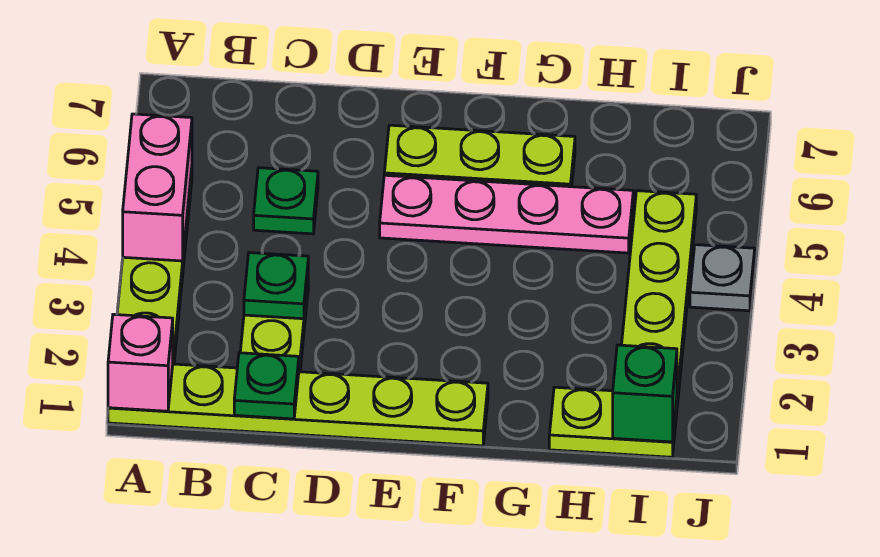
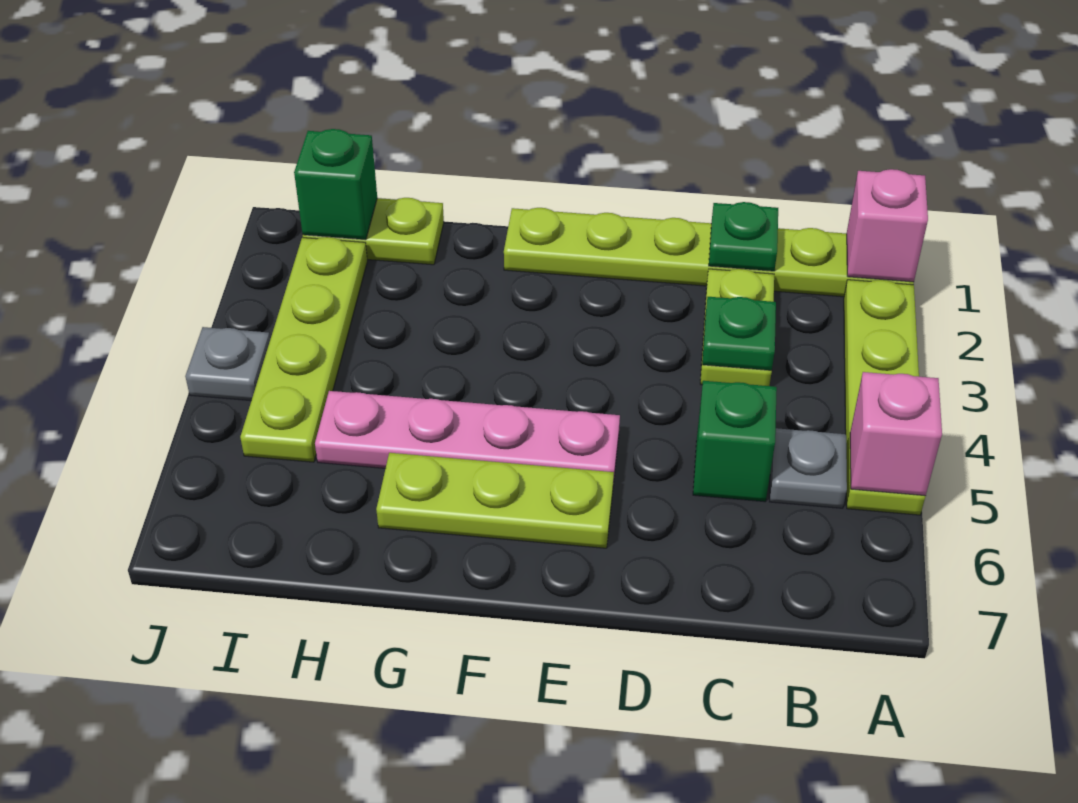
pink brick A4:A5 level 2 -> pink brick A5 level 2
none -> grey plate B5 level 1
green plate C5 level 1 -> green brick C5 level 1

